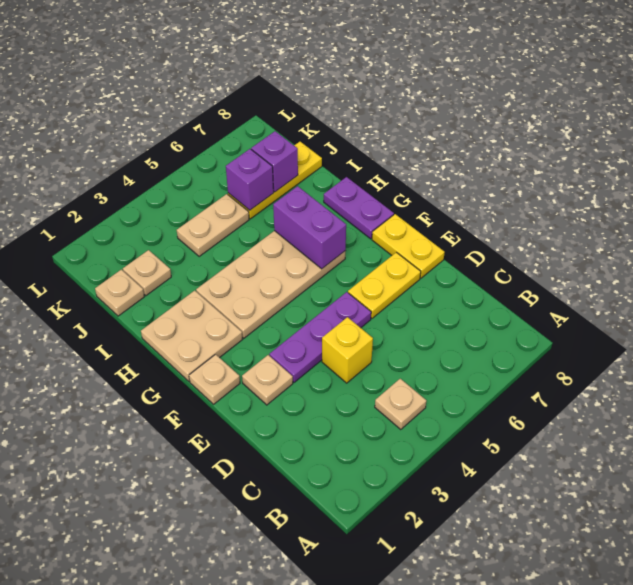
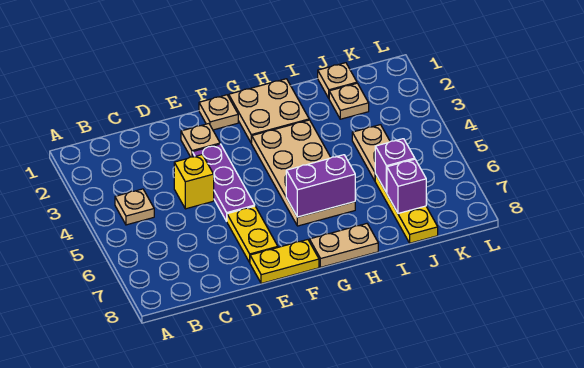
purple plate G8:H8 level 1 -> tan plate G8:H8 level 1

